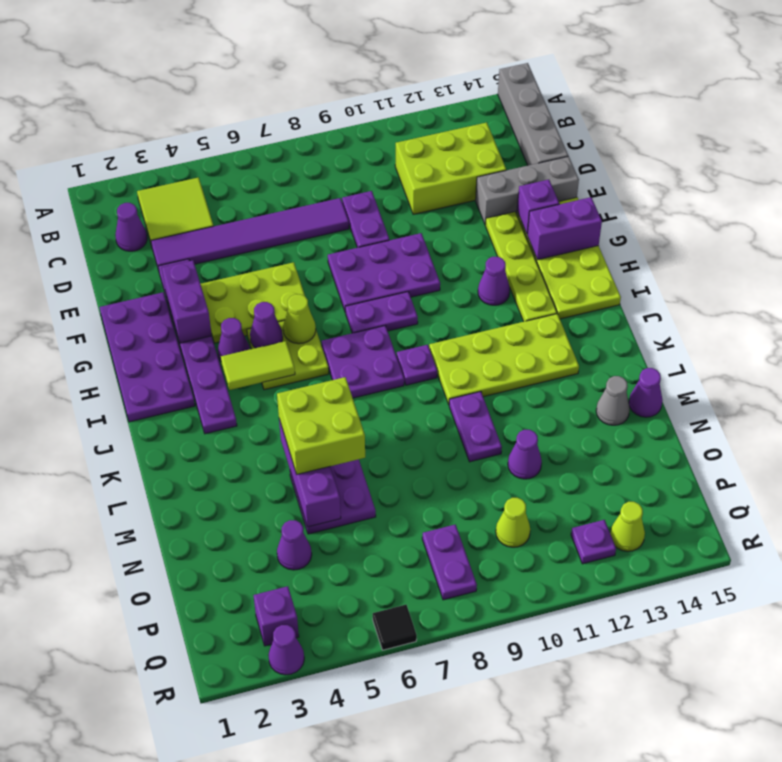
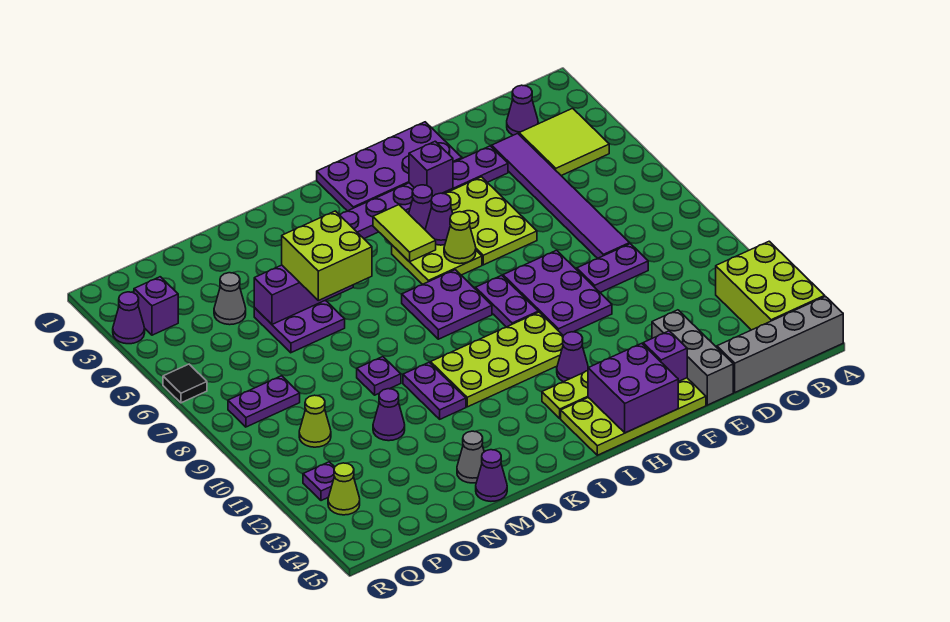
lime brick C11:D13 level 1 -> lime brick A12:B14 level 1
purple brick F3:G3 level 2 -> purple brick G3 level 2
purple brick G14:G15 level 2 -> purple brick G14:H15 level 2
purple plate J9 level 1 -> purple plate M9 level 1
lime plate J10:K13 level 1 -> lime plate H10:K11 level 1
purple plate L10:M10 level 1 -> purple plate L10:L11 level 1
purple cone O4 level 1 -> grey cone O4 level 1

